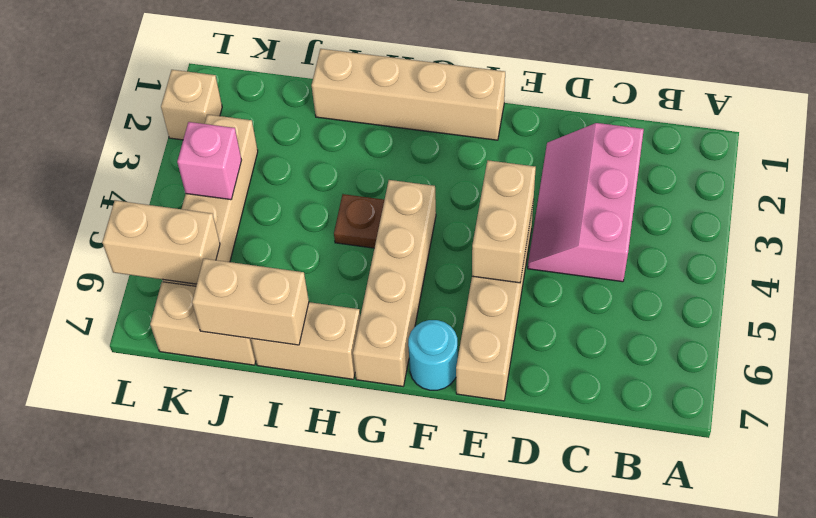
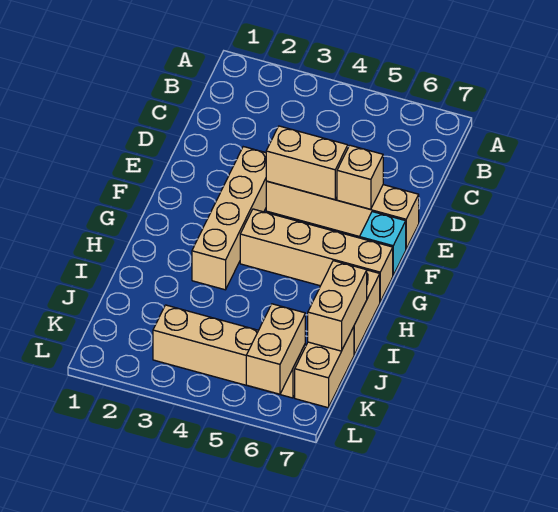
pink slope C2:D4 level 1 top C -> none
tan brick F1:I1 level 1 -> tan brick E3:H3 level 1
cyan round brick F7 level 1 -> cyan brick F7 level 1
brown plate H4 level 1 -> none
pink brick K4 level 2 -> none
tan brick L2 level 1 -> tan brick E6 level 2

